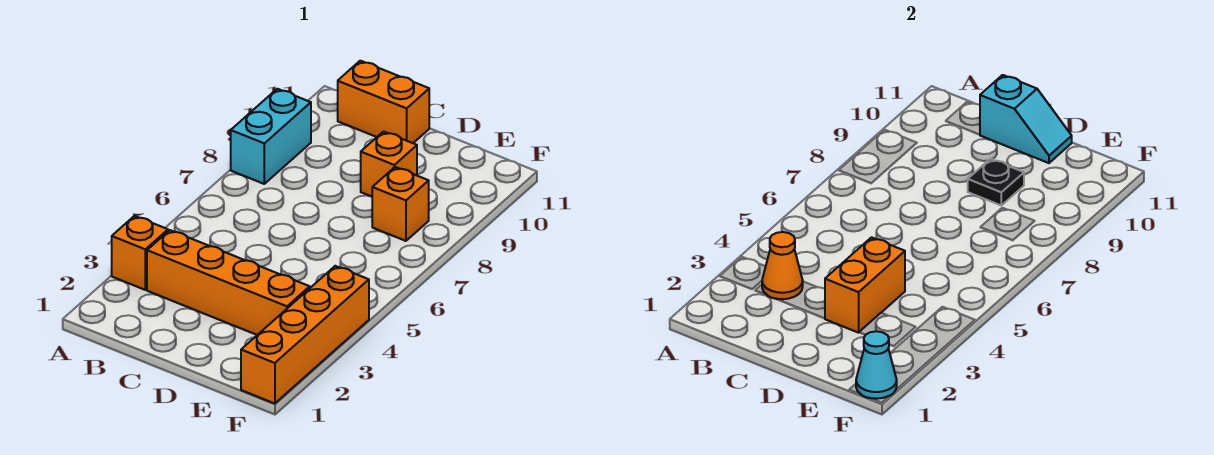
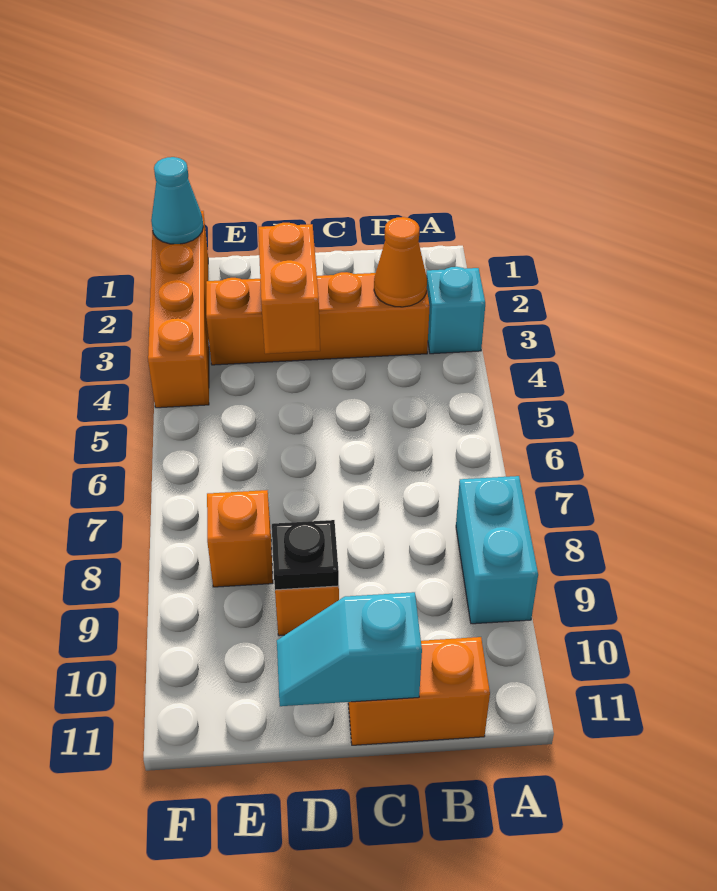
orange brick A3 level 1 -> cyan brick A3 level 1

